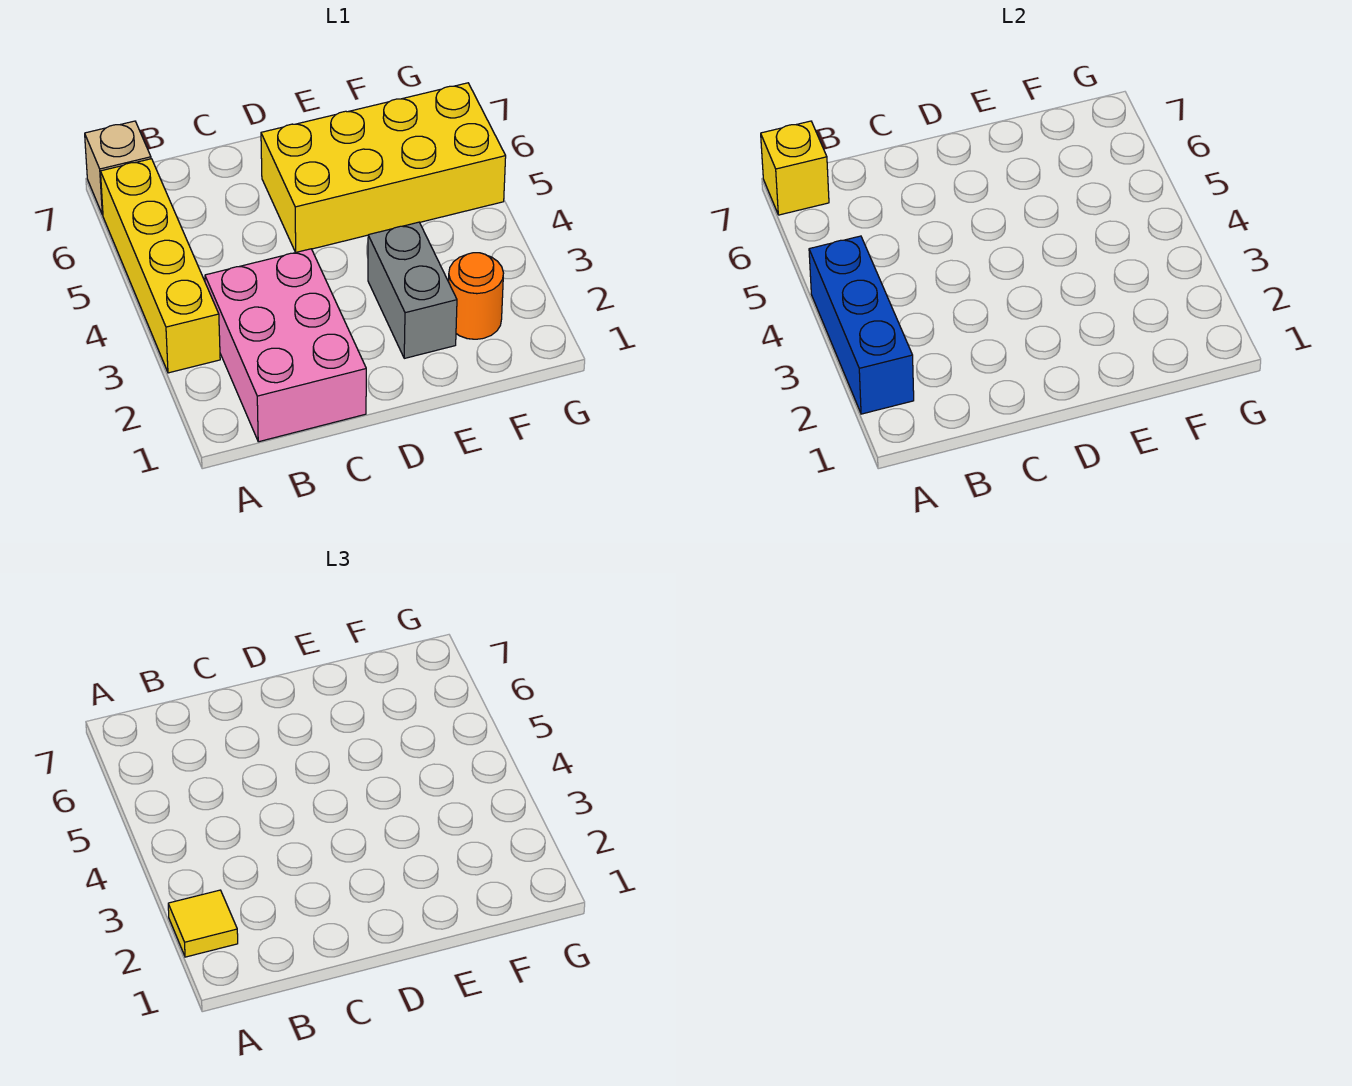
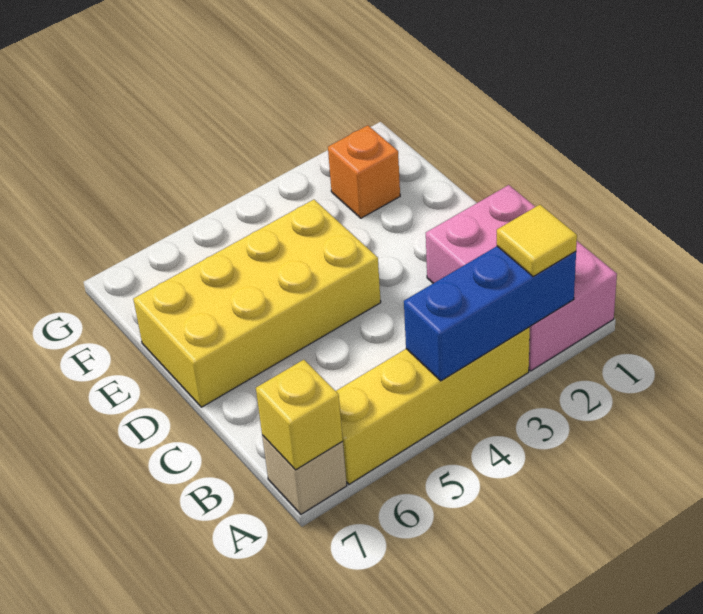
pink brick B1:C3 level 1 -> pink brick A1:C2 level 1
yellow brick D5:G6 level 1 -> yellow brick D4:E7 level 1
grey brick E2:E3 level 1 -> none
orange round brick F2 level 1 -> orange brick F2 level 1

